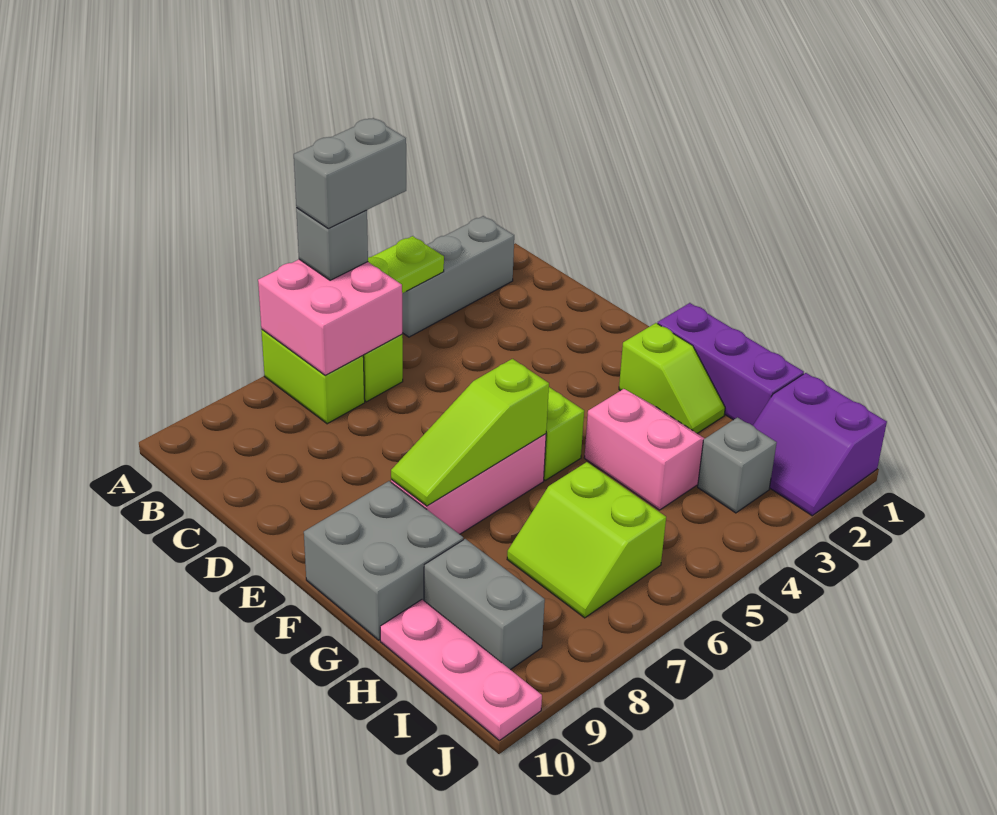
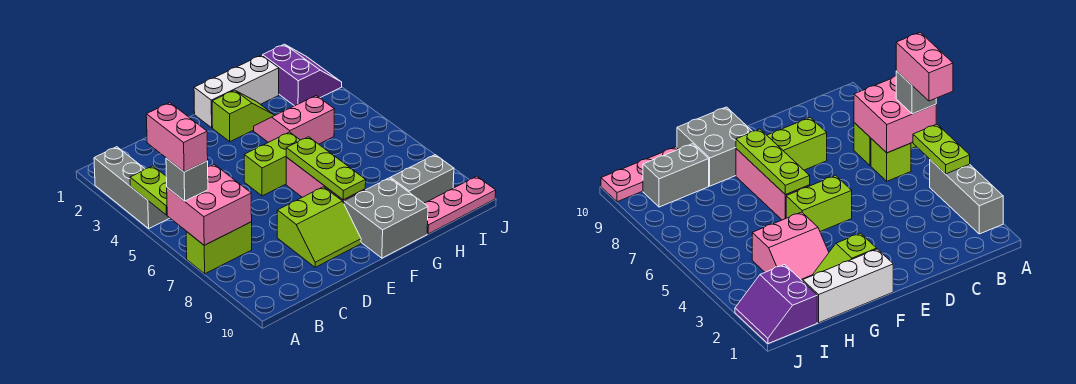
grey brick A5:A6 level 4 -> pink brick A5:A6 level 4
purple brick F1:H1 level 1 -> white brick F1:H1 level 1
lime slope F6:F8 level 2 top 6 -> lime plate F6:F8 level 2
lime slope H6:I7 level 1 top 6 -> lime slope D8:E9 level 1 top 8
purple slope I1:J2 level 1 top 1 -> purple slope I1:J2 level 1 top I
grey brick I3 level 1 -> none

